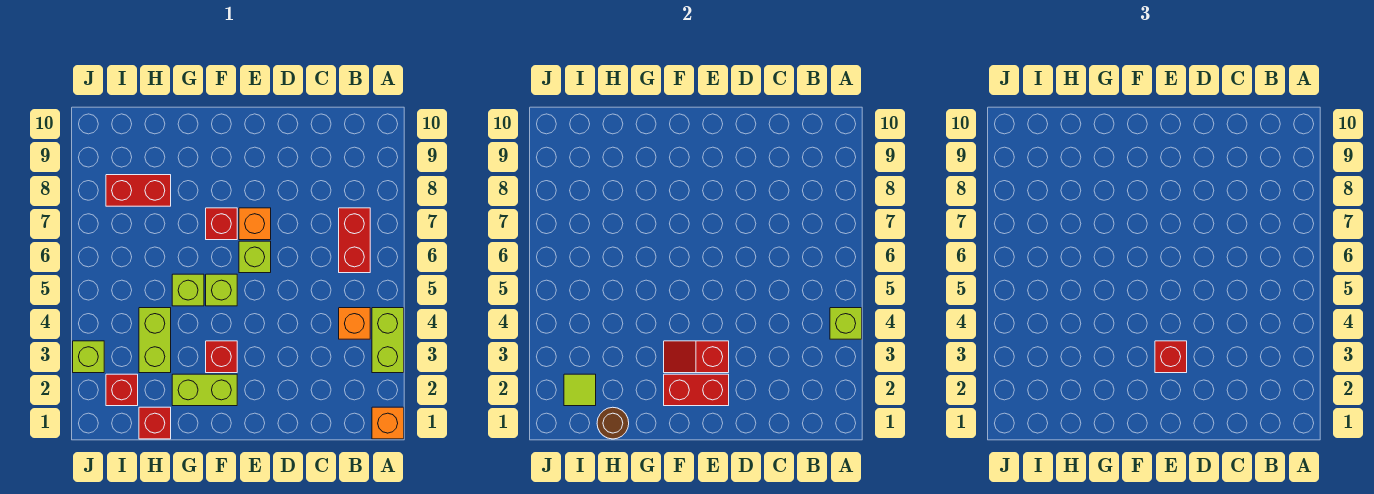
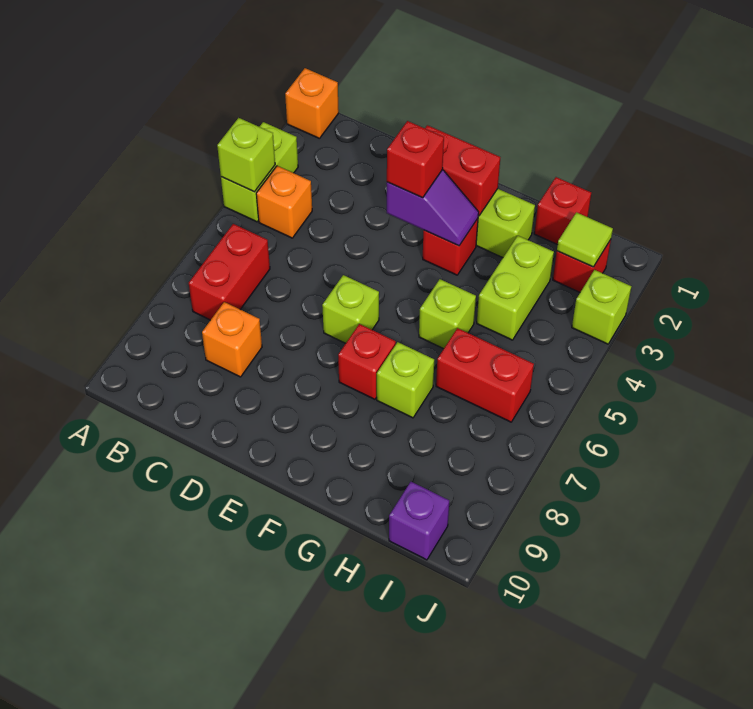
red slope E3:F3 level 2 top E -> purple slope E3:F3 level 2 top E
orange brick E7 level 1 -> orange brick C8 level 1
lime brick F5 level 1 -> lime brick G7 level 1
brown round brick H1 level 2 -> none
red brick H8:I8 level 1 -> red brick H6:I6 level 1
none -> purple brick I10 level 1

